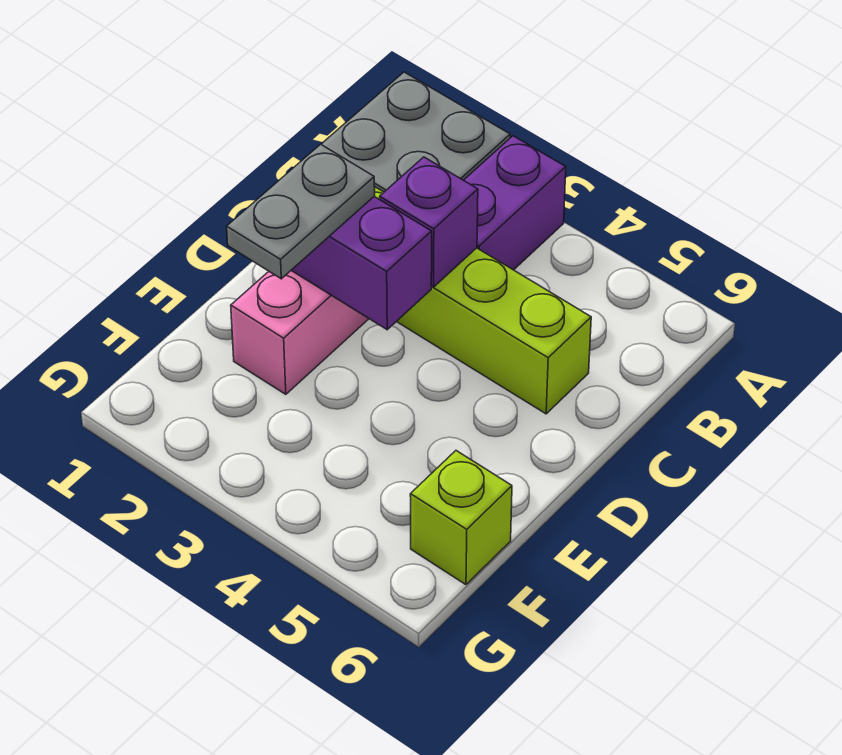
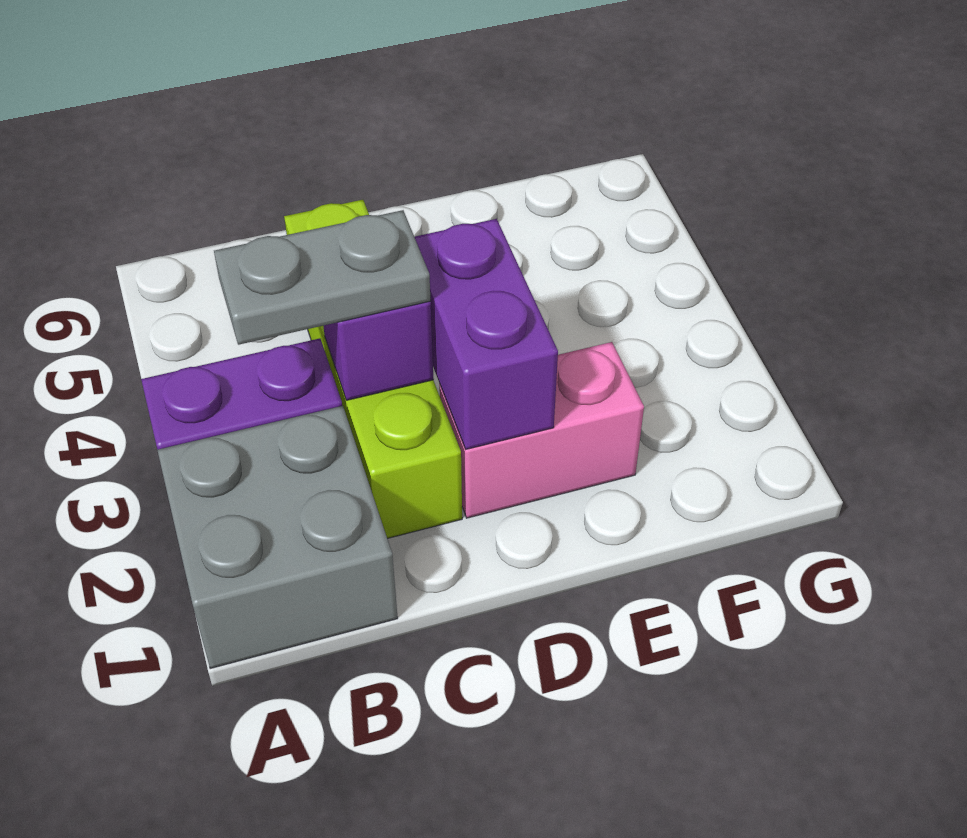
grey plate D2:E2 level 3 -> grey plate B3:C3 level 3
lime brick F6 level 1 -> none

